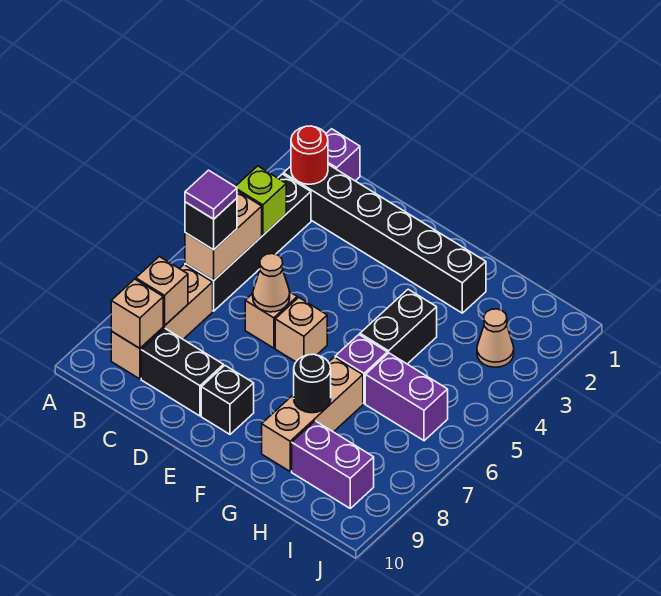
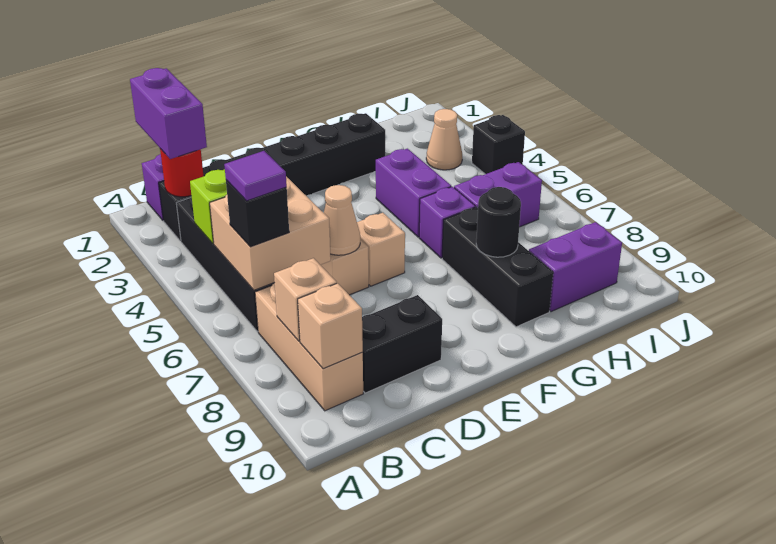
none -> purple brick B1:B2 level 3
tan brick B5:B6 level 2 -> tan brick B5:C6 level 2
black brick E9 level 1 -> black brick J4 level 1
black brick G4:G5 level 1 -> purple brick G4:G5 level 1
tan brick G7:G9 level 1 -> black brick G7:G9 level 1

